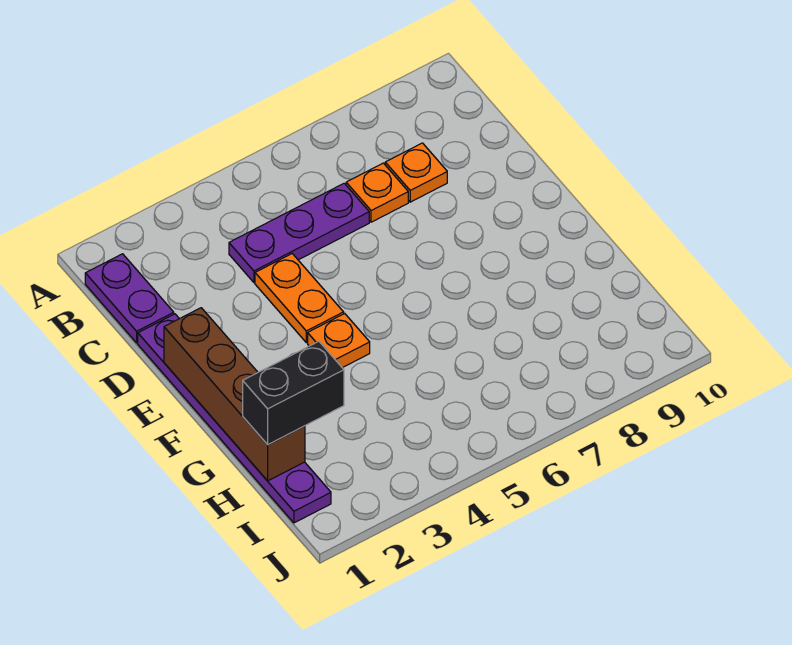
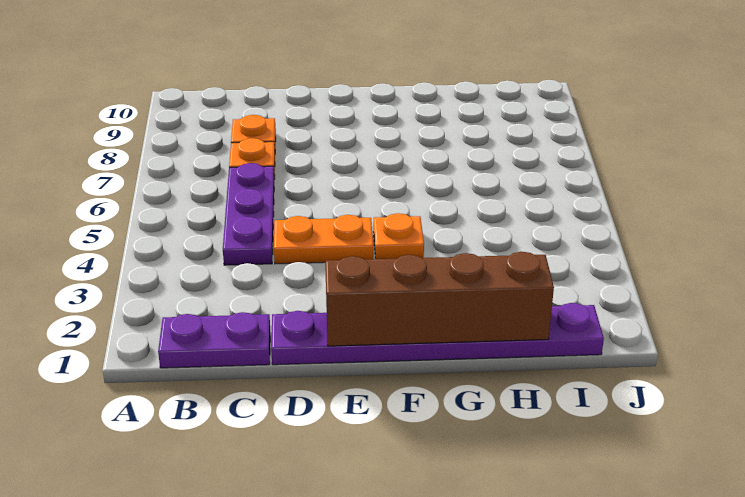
black brick H1:H2 level 3 -> none

